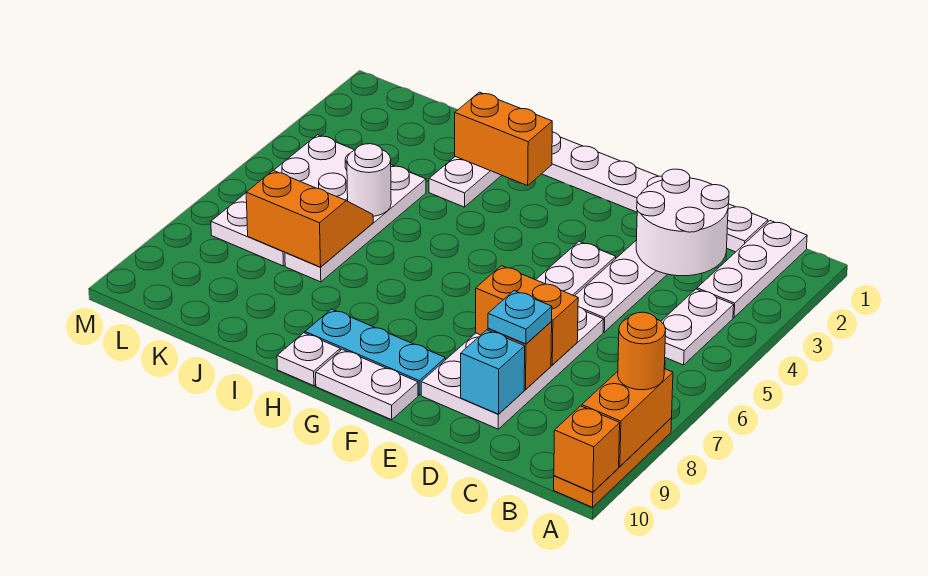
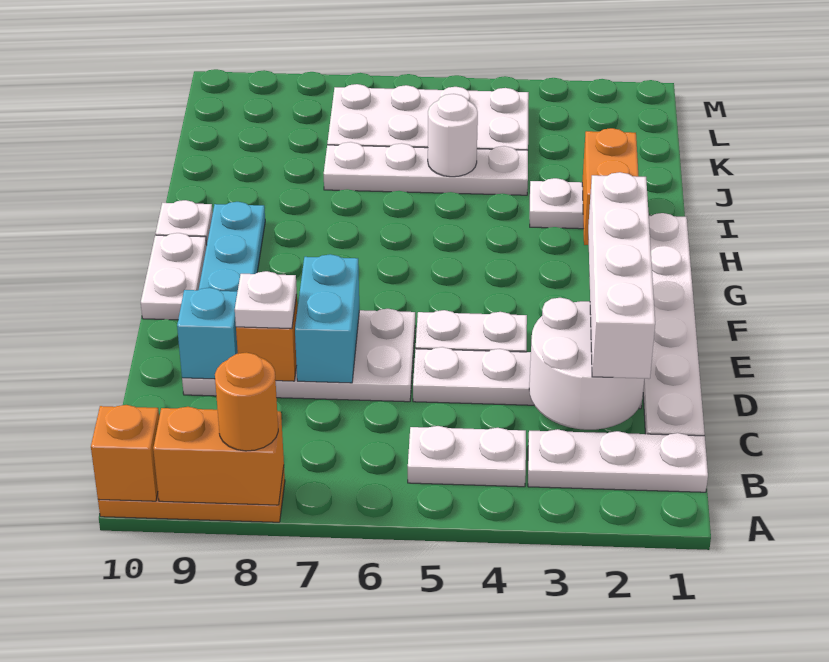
none -> white brick C2:F2 level 3
orange brick D7:E7 level 2 -> cyan brick D7:E7 level 2
cyan plate D8 level 3 -> white plate D8 level 3
orange slope J6:K7 level 2 top 7 -> none

